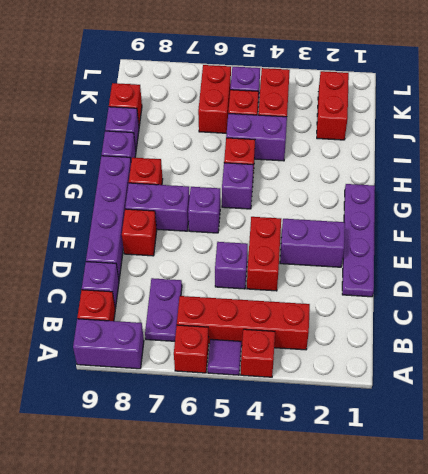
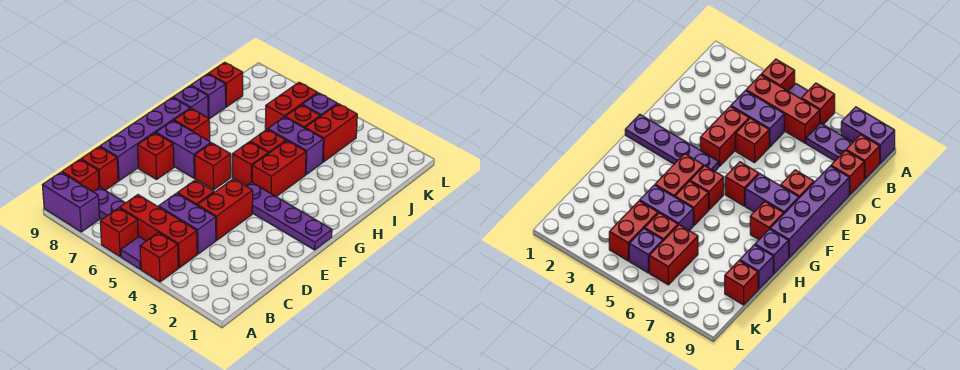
red brick B3:B6 level 1 -> red brick B4:B6 level 1
purple plate B7:C7 level 1 -> purple plate B7:B8 level 1
purple brick C9 level 1 -> red brick C9 level 1
purple plate D1:G1 level 1 -> purple plate F1:F4 level 1
purple brick D5 level 1 -> red brick D5 level 1
purple brick E2:E3 level 1 -> purple brick C4:C5 level 1
purple brick F6 level 1 -> red brick F6 level 1
purple brick G5 level 1 -> red brick G5 level 1
red brick J2:K2 level 1 -> red brick G4:H4 level 1

